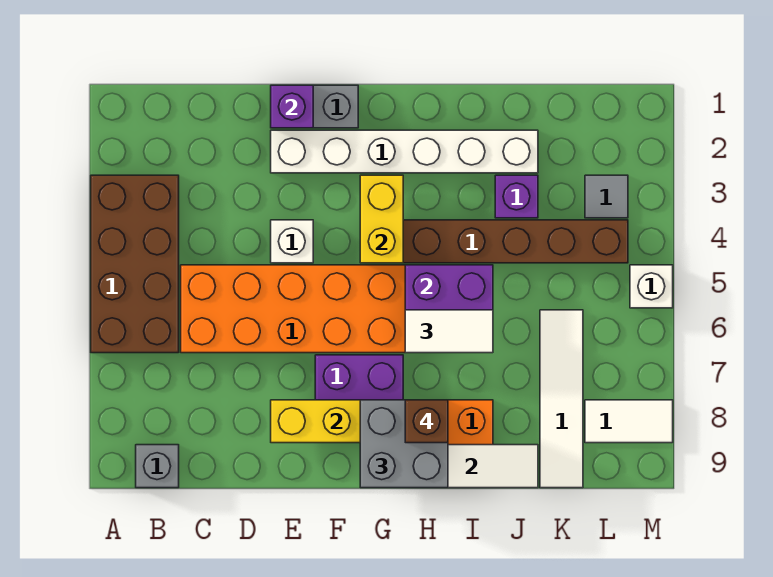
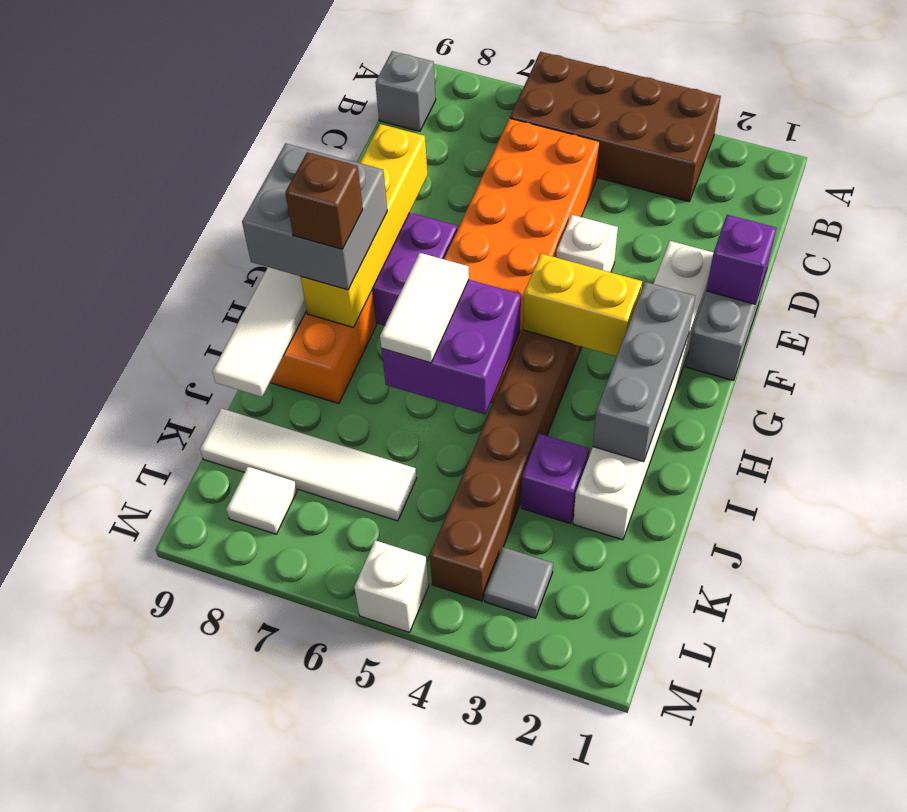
none -> grey brick G2:I2 level 2
white tile L8:M8 level 1 -> white tile L8 level 1

